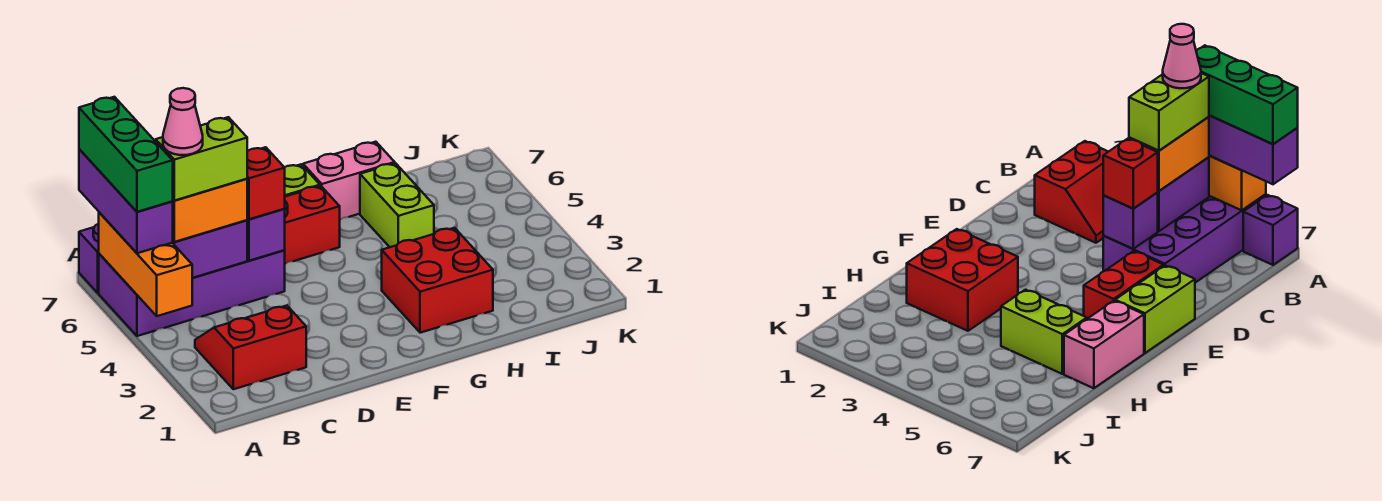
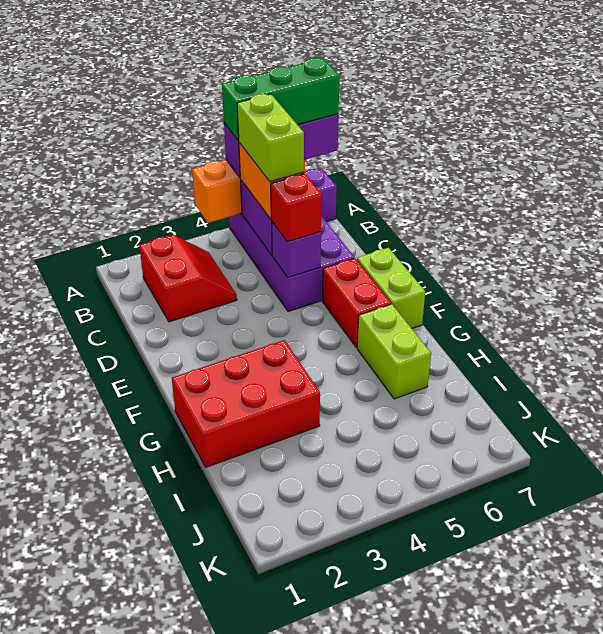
pink cone B5 level 5 -> none
red brick G2:H3 level 1 -> red brick G1:H3 level 1
pink brick G7:H7 level 1 -> none
lime brick H5:H6 level 1 -> lime brick G6:H6 level 1

